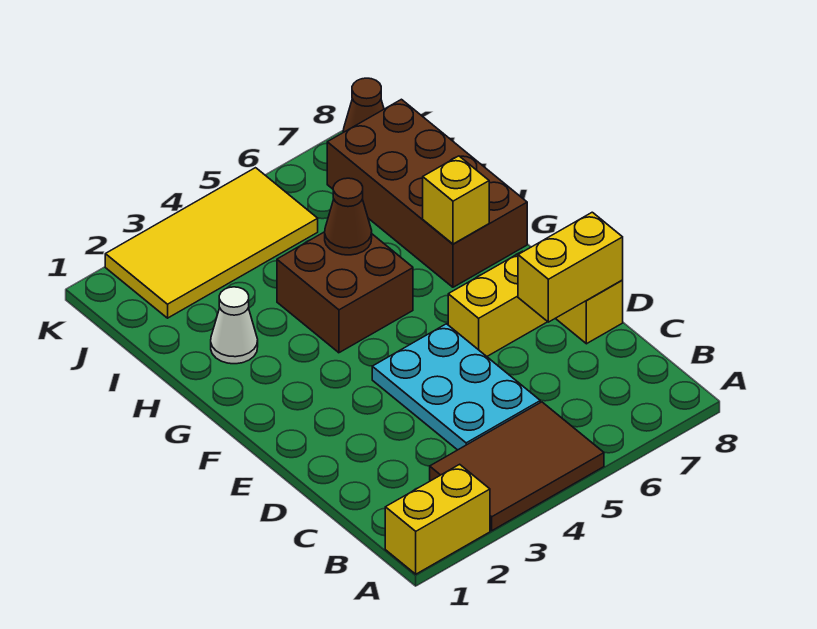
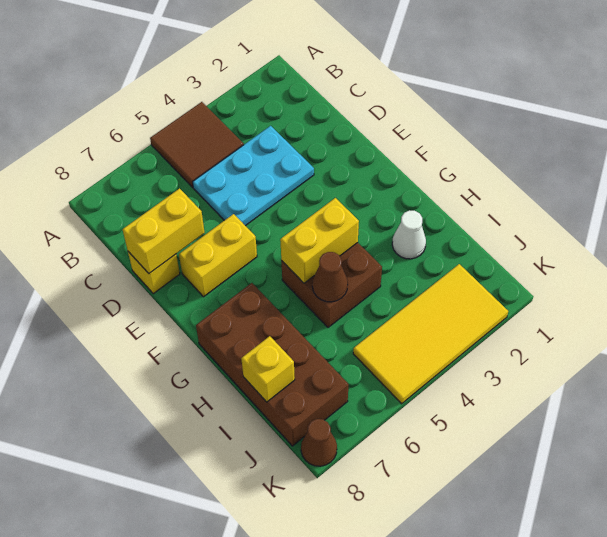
yellow brick A1:A2 level 1 -> yellow brick G4:G5 level 2
brown tile A3:B5 level 1 -> brown tile A4:B5 level 1
cyan plate C4:E5 level 1 -> cyan plate C3:D5 level 1
yellow brick G7 level 2 -> yellow brick I8 level 2

